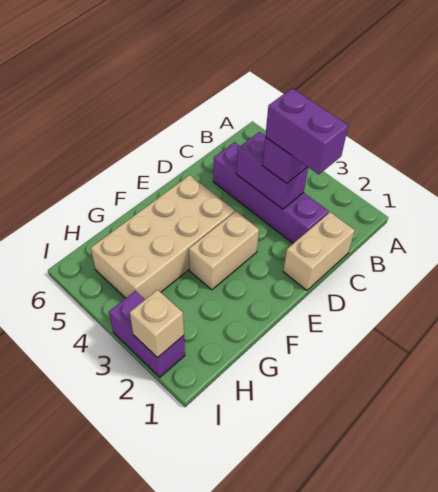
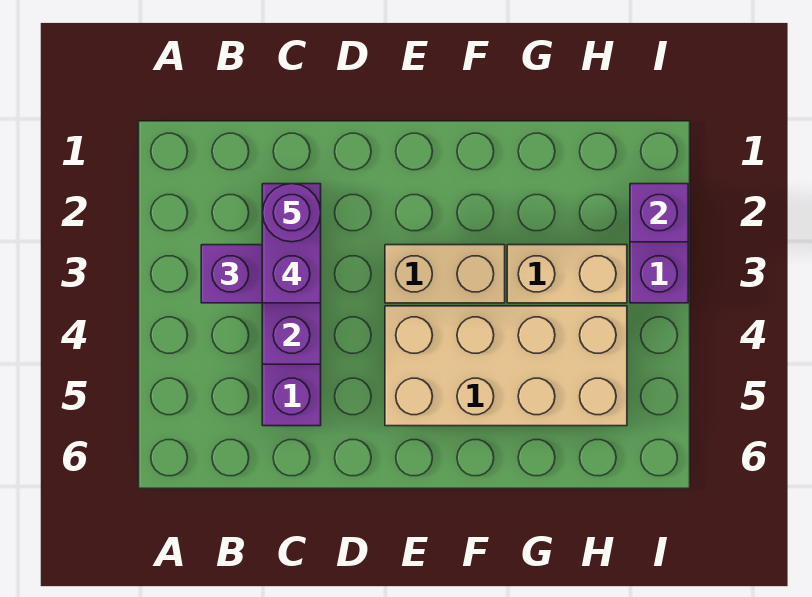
tan brick C1:D1 level 1 -> tan brick G3:H3 level 1
none -> purple round brick C2 level 5
tan brick I2 level 2 -> purple brick I2 level 2

